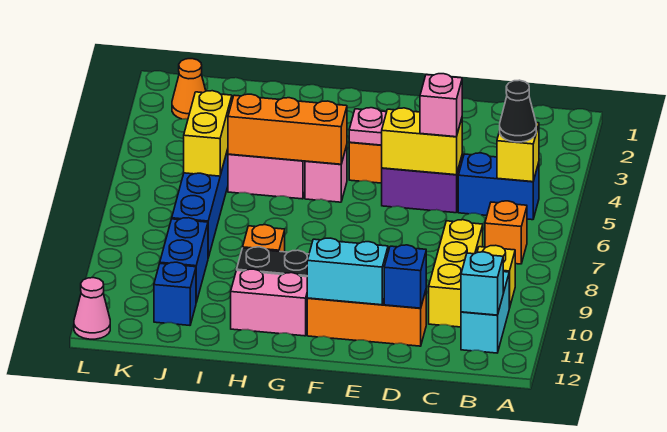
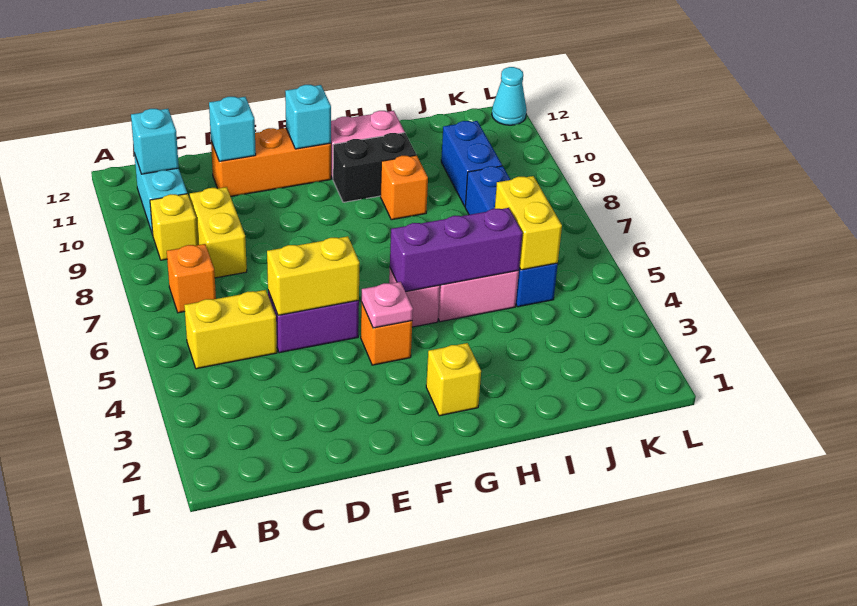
blue brick B5:C5 level 1 -> yellow brick B5:C5 level 1
yellow brick B5 level 2 -> yellow brick G2 level 1
black cone B5 level 3 -> none
yellow brick C8:C10 level 1 -> yellow brick C8:C9 level 1
pink brick D5 level 3 -> none
blue brick D11 level 2 -> cyan brick D11 level 2
cyan brick E11:F11 level 2 -> cyan brick F11 level 2
orange brick G5:I5 level 2 -> purple brick G5:I5 level 2
blue brick J11 level 1 -> none
orange cone K2 level 1 -> none
pink cone L12 level 1 -> cyan cone L12 level 1

